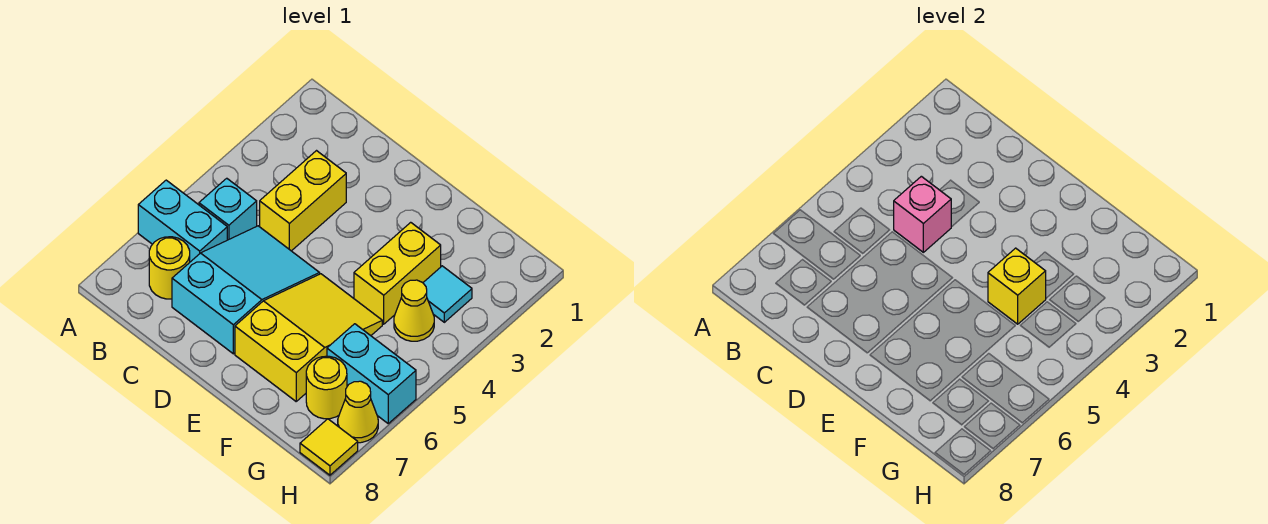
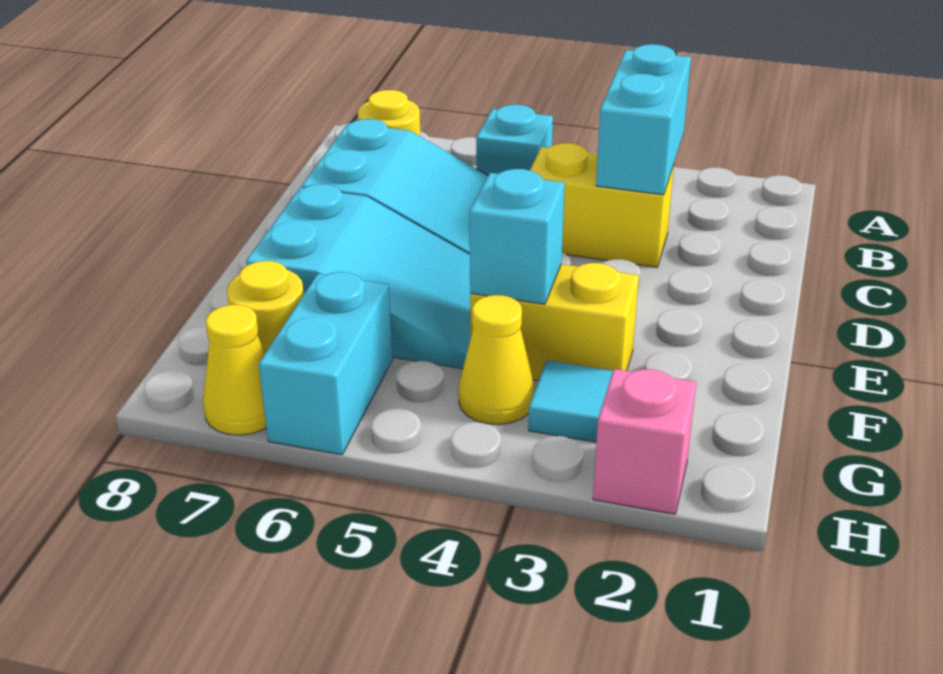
cyan brick A6:B6 level 1 -> cyan brick B3:C3 level 2
pink brick C4 level 2 -> pink brick H2 level 1
yellow slope E5:F7 level 1 top 7 -> cyan slope E5:F7 level 1 top 7
yellow brick F4 level 2 -> cyan brick F4 level 2
yellow tile H8 level 1 -> none

